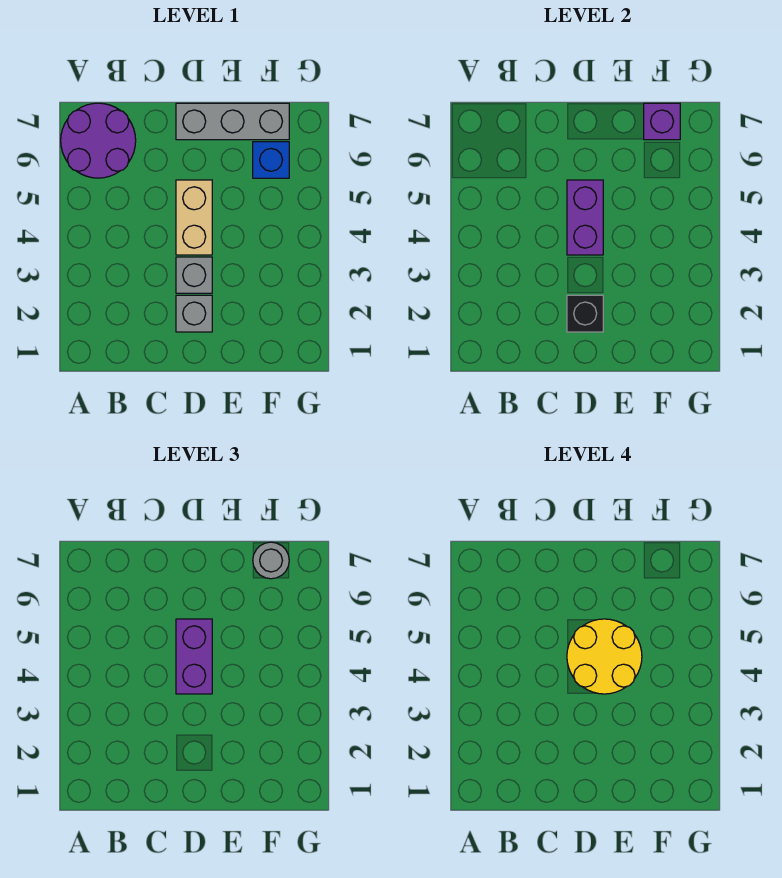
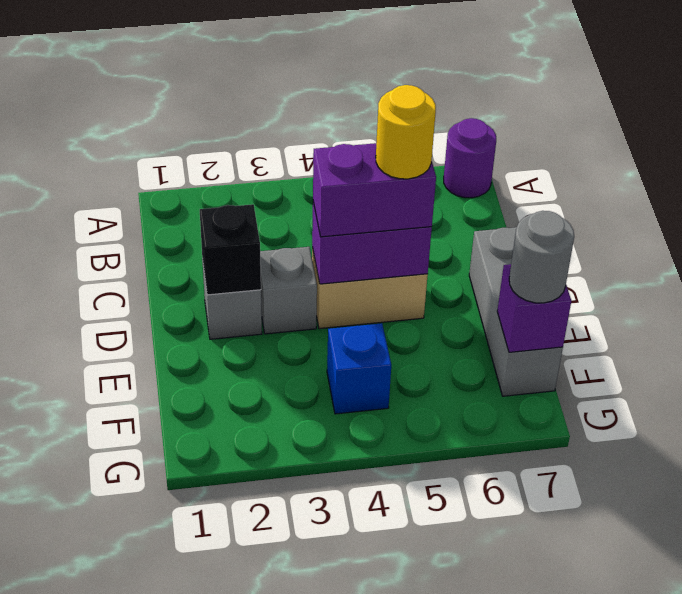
purple round brick A6:B7 level 1 -> purple round brick A7 level 1
yellow round brick D4:E5 level 4 -> yellow round brick D5 level 4
blue brick F6 level 1 -> blue brick F4 level 1

